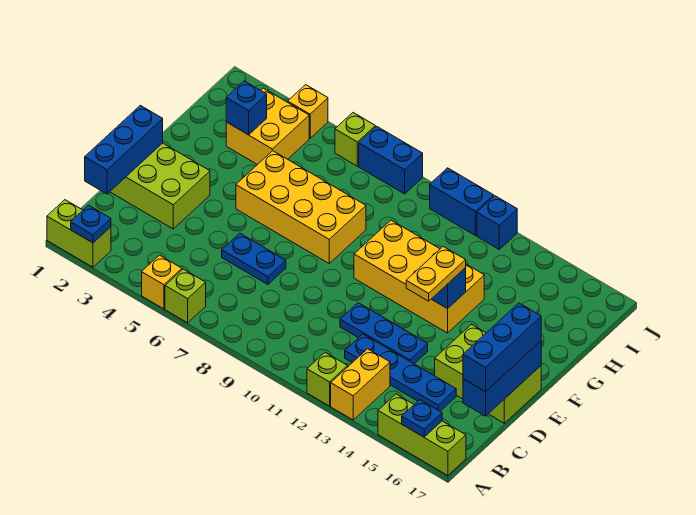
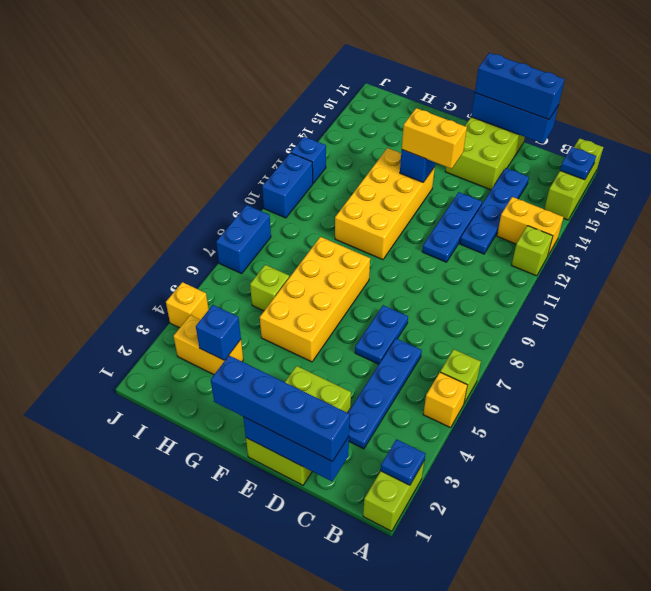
none -> blue brick C1:F1 level 3
none -> blue plate C3:C6 level 1
yellow plate E13:F13 level 3 -> yellow brick E13:F13 level 3
yellow brick H3:I4 level 1 -> yellow brick H3:I3 level 1
lime brick J6 level 1 -> lime brick H6 level 1

